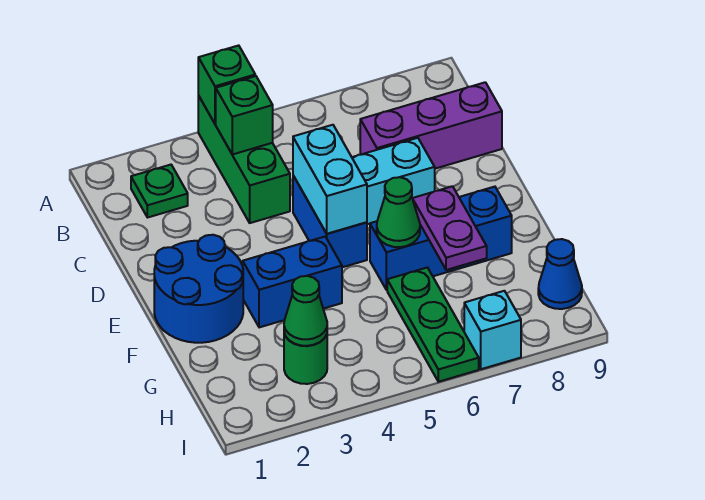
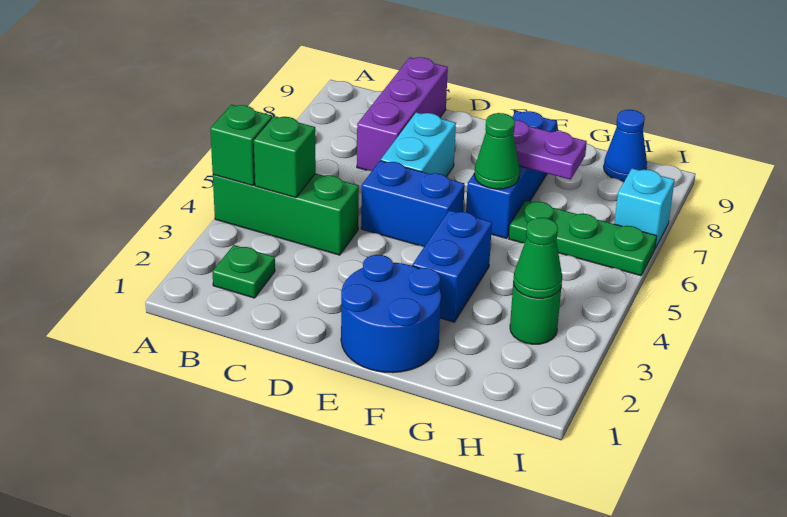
cyan brick D5:E5 level 2 -> none

